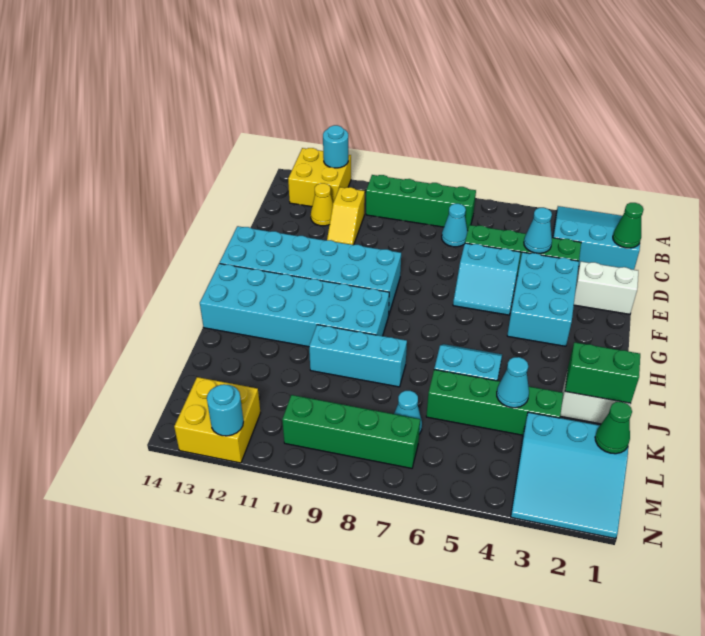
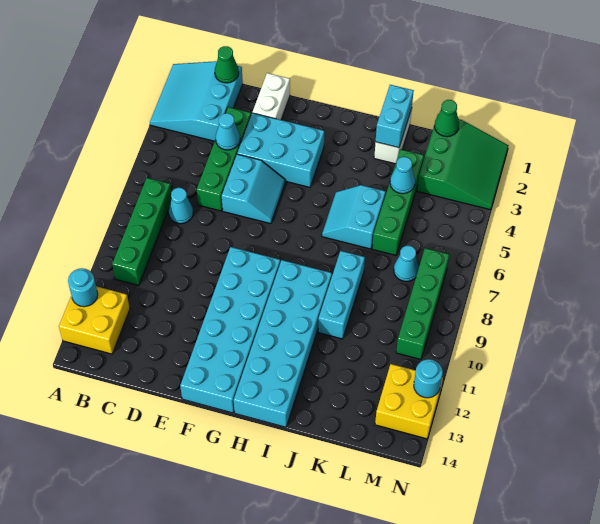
yellow slope C11:D11 level 1 top C -> none
yellow cone C12 level 1 -> none
green brick J1:J2 level 2 -> cyan brick J1:J2 level 2
cyan slope L1:N3 level 1 top L -> green slope L1:N3 level 1 top L

